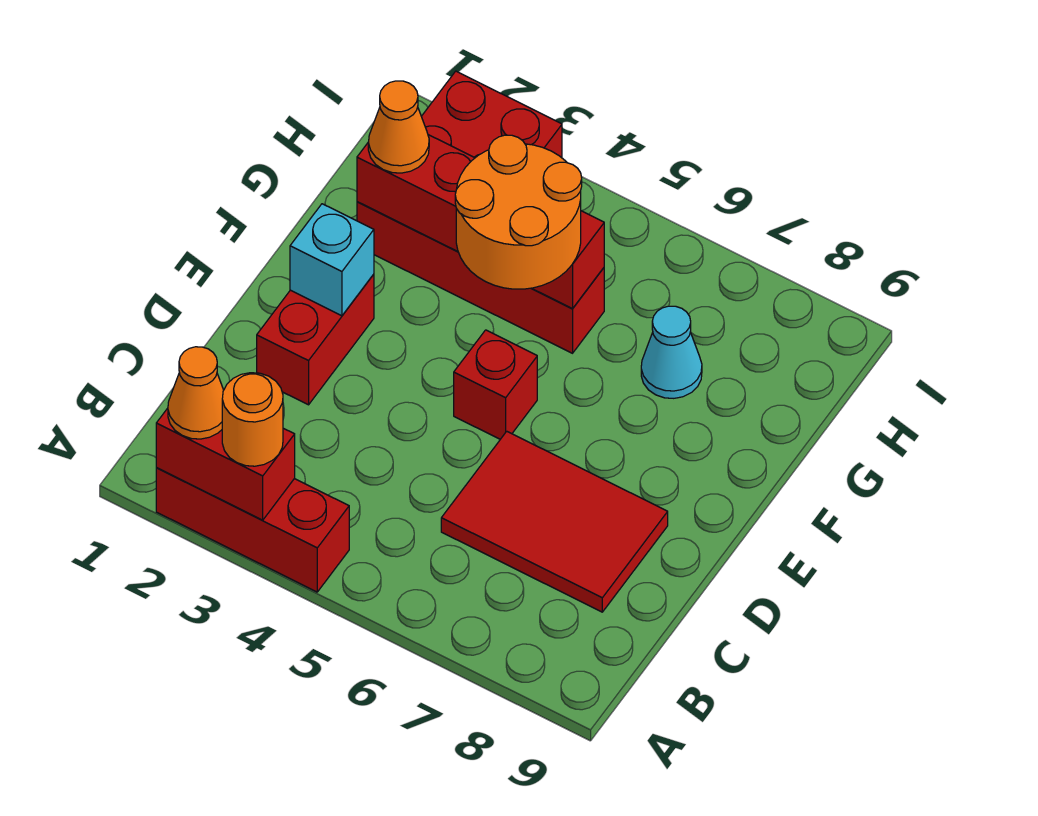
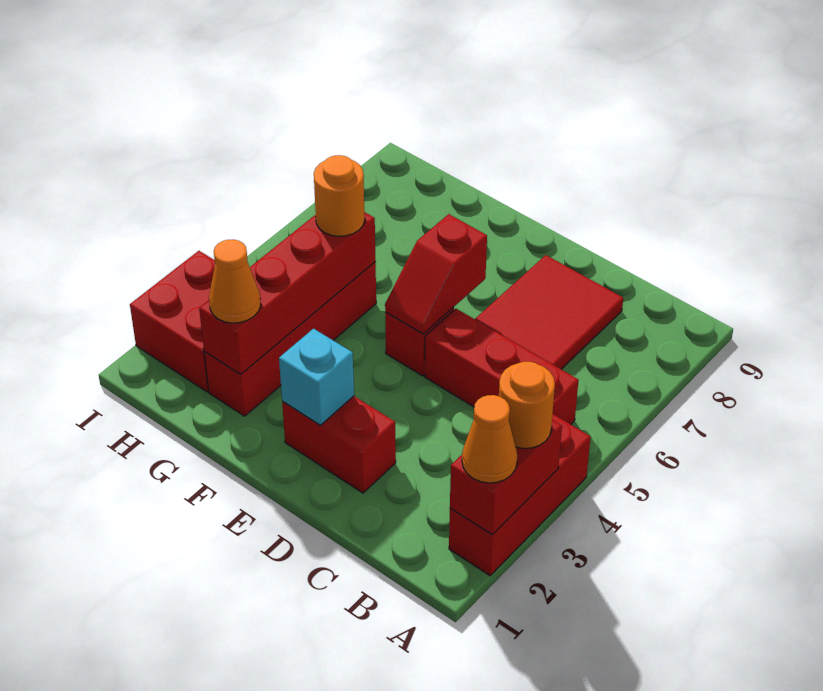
none -> red brick B5:D5 level 1
none -> red slope E5:E6 level 2 top 6
orange round brick F4:G5 level 3 -> orange round brick G5 level 3
cyan cone G7 level 1 -> none

